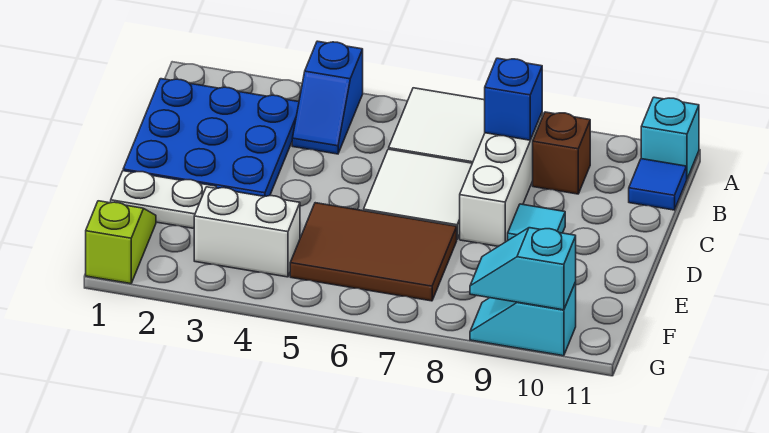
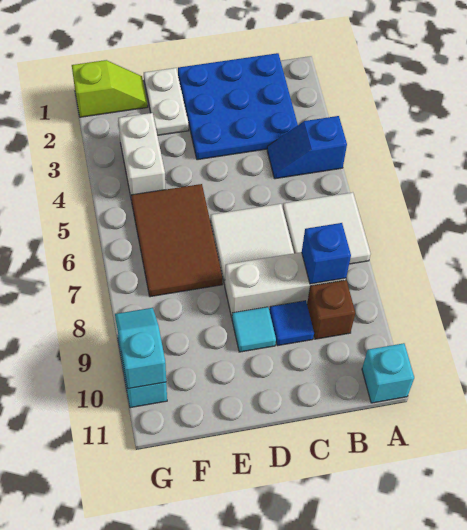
blue tile B11 level 1 -> blue tile C9 level 1

